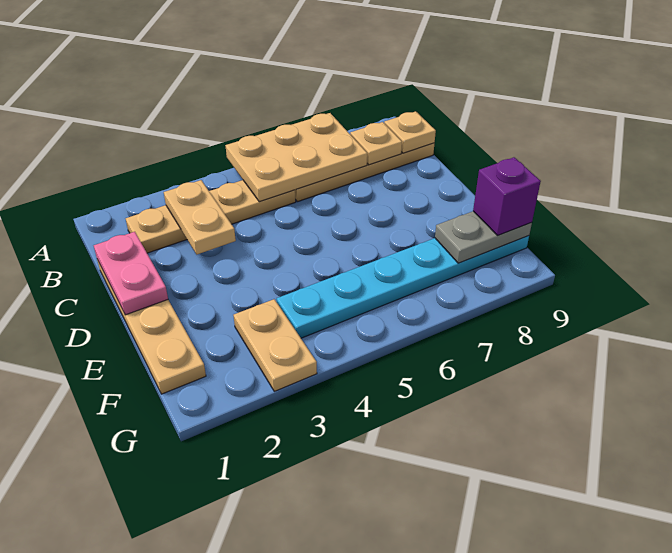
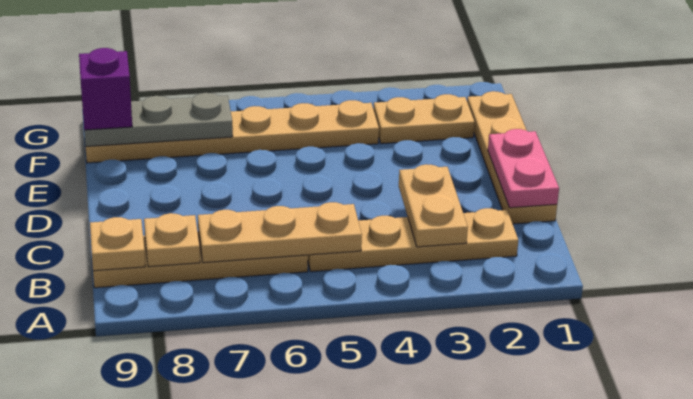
tan plate A5:B7 level 2 -> tan plate B5:B7 level 2
tan plate F3:G3 level 1 -> tan plate F2:F3 level 1
cyan plate F4:F9 level 1 -> tan plate F4:F9 level 1
grey plate F8:F9 level 2 -> grey plate F7:F9 level 2

